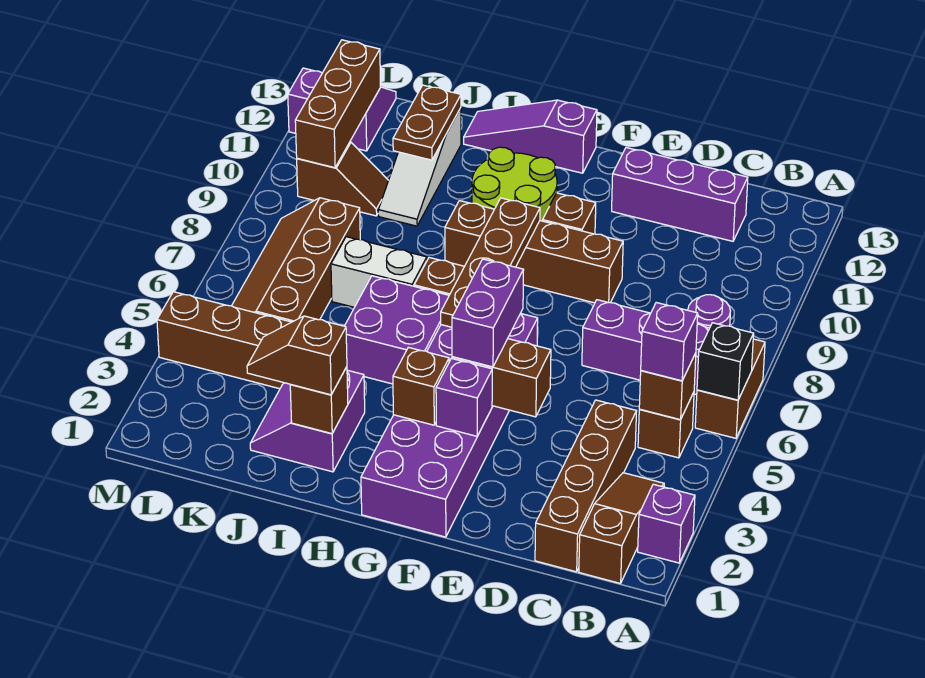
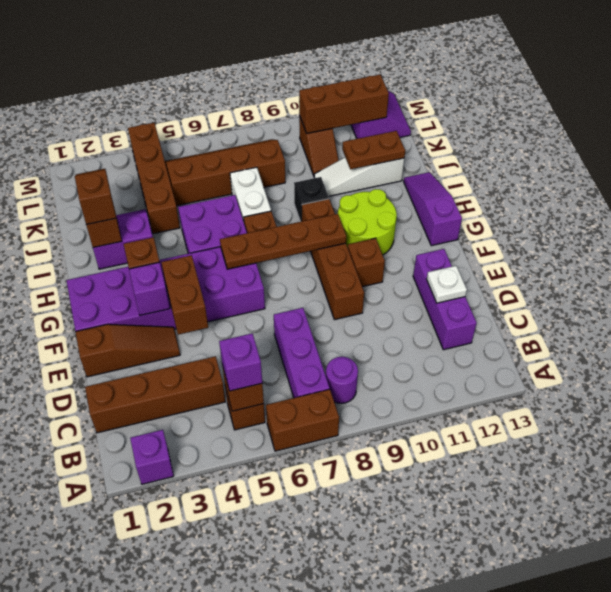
black brick A6 level 2 -> black brick I9 level 1
brown slope B1:B3 level 1 top 1 -> brown slope E1:E3 level 1 top 1
none -> white plate D12 level 2
purple brick F4:F5 level 3 -> none

